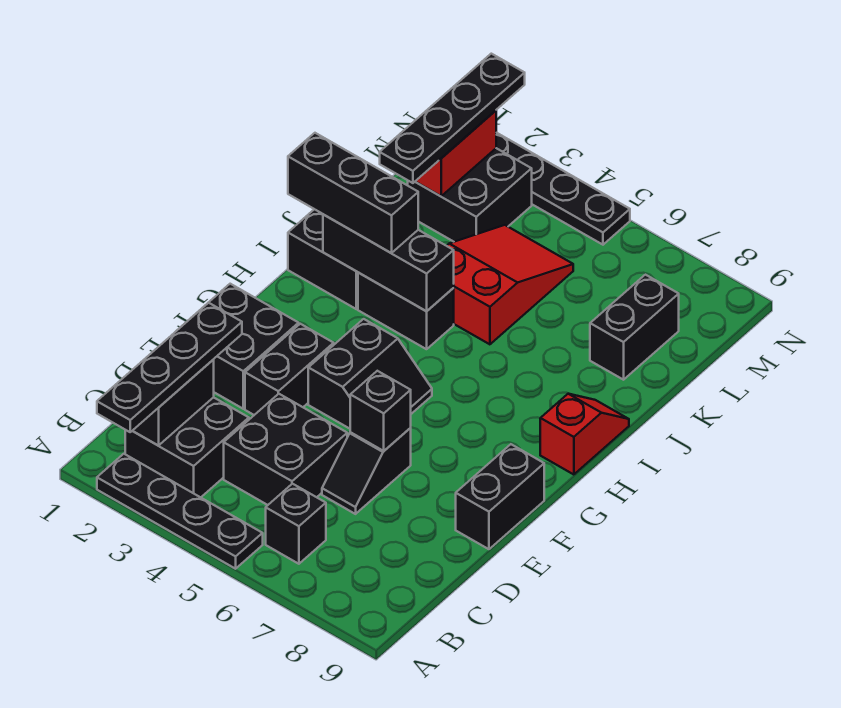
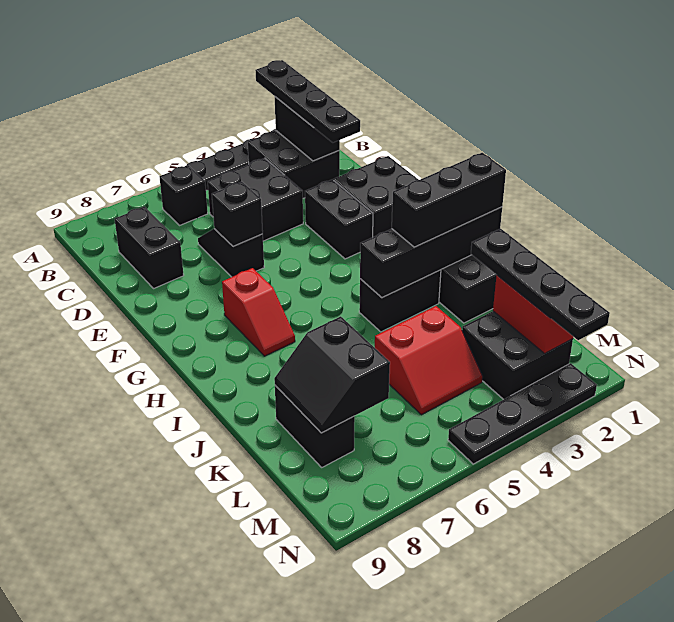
black brick E9:F9 level 1 -> black brick C8:D8 level 1
black slope F4:G5 level 1 top 4 -> black slope K7:L8 level 2 top 7
red slope H9:I9 level 1 top H -> red slope G7:H7 level 1 top G
black brick I2:I4 level 2 -> black brick I1:I4 level 2
red slope J4:L5 level 1 top J -> red slope K4:L5 level 1 top K

